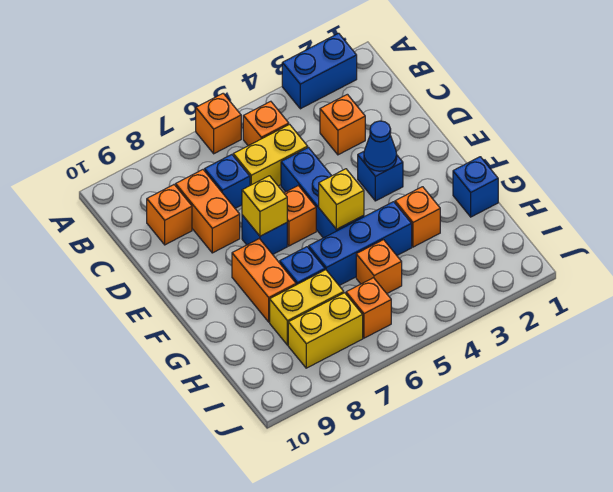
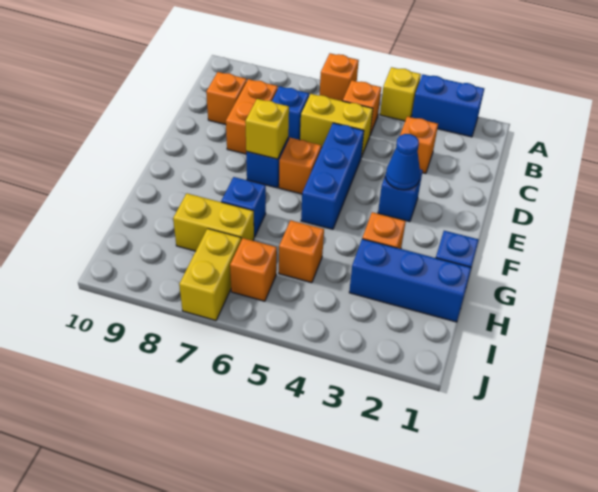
yellow brick F5 level 2 -> yellow brick A4 level 1
orange brick F8:G8 level 1 -> none
blue brick G4:G6 level 1 -> blue brick H1:H3 level 1
yellow brick I7:I8 level 1 -> yellow brick I7:J7 level 1

